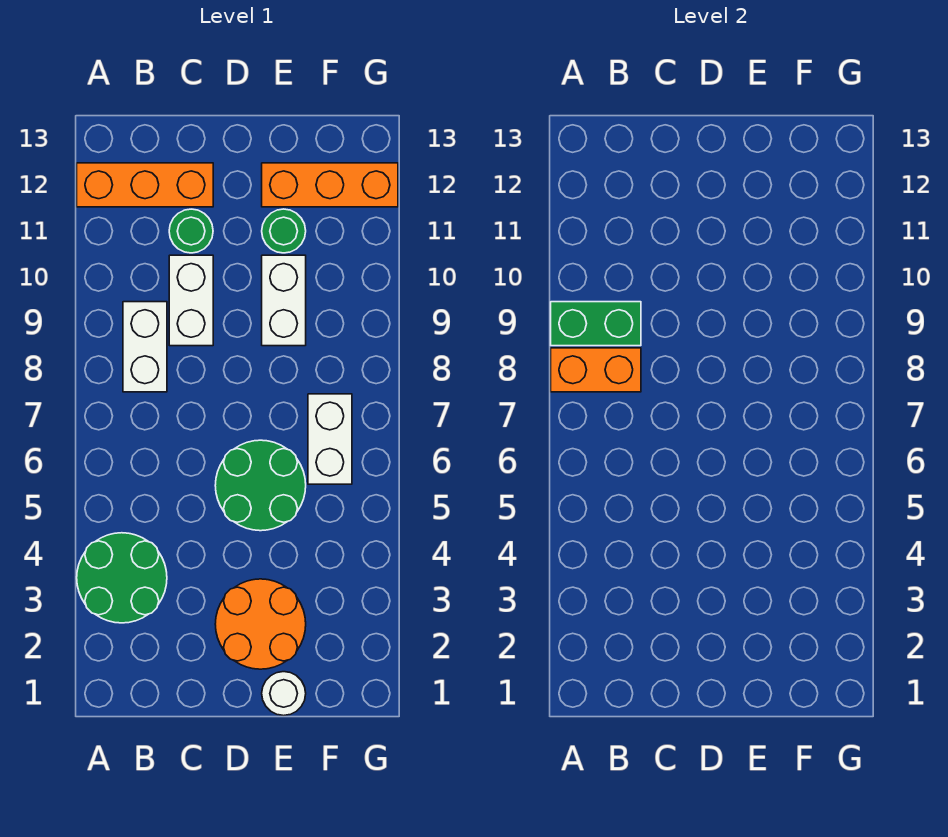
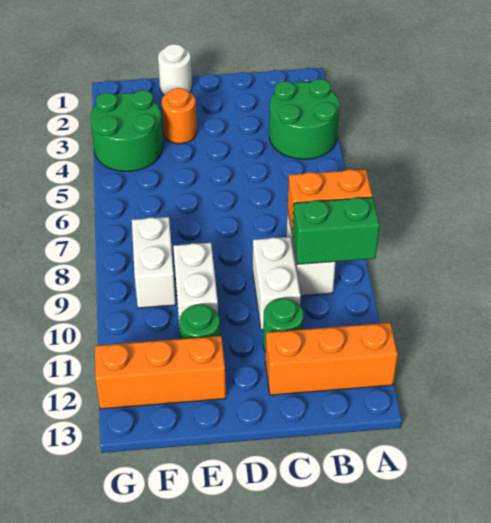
orange round brick D2:E3 level 1 -> orange round brick E3 level 1
green round brick D5:E6 level 1 -> green round brick F3:G4 level 1
white brick F6:F7 level 1 -> white brick F8:F9 level 1

